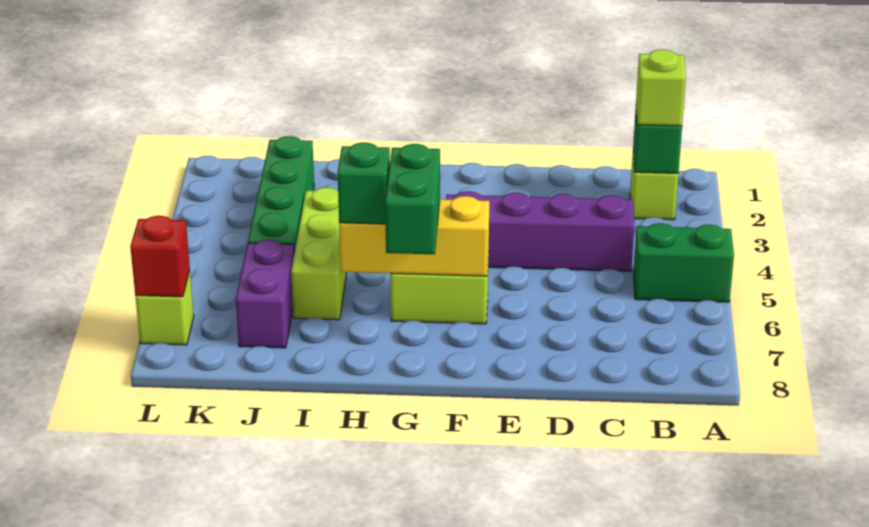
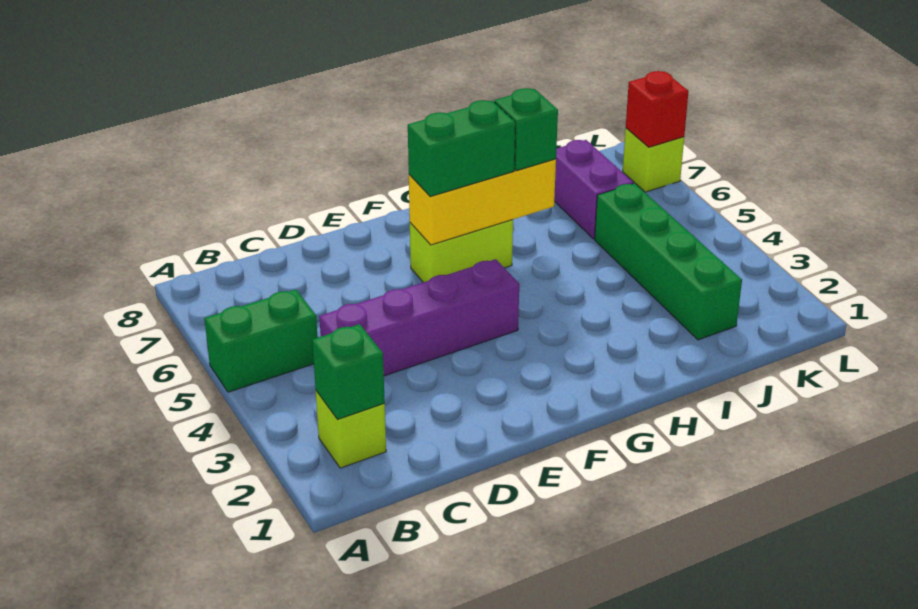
lime brick B2 level 3 -> none
green brick G6:G7 level 3 -> green brick F6:G6 level 3
lime brick I4:I6 level 1 -> none

